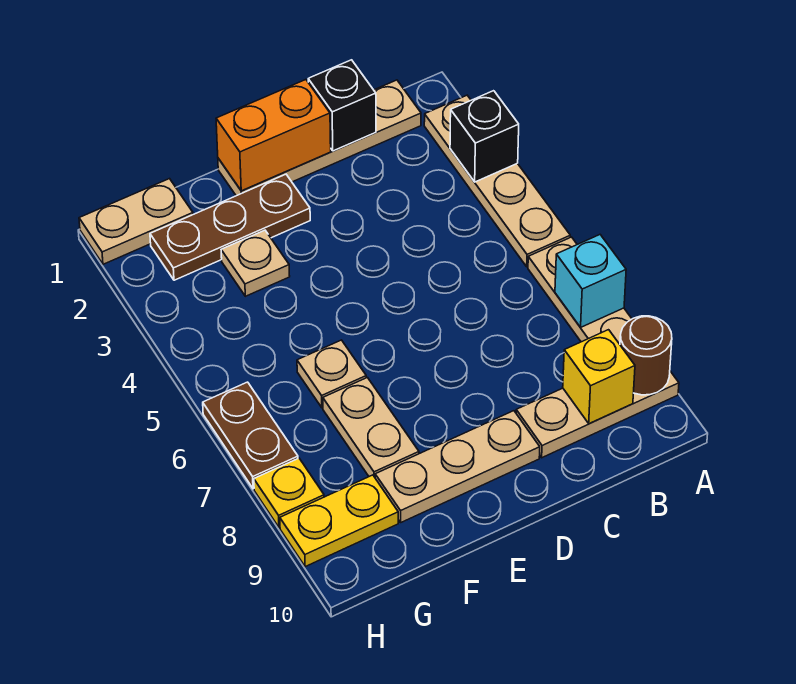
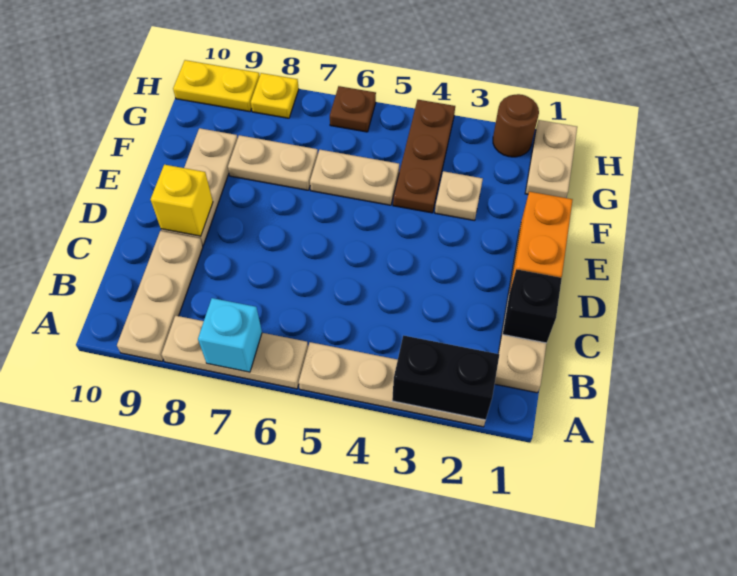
black brick A3 level 2 -> black brick A2:A3 level 2
brown round brick A9 level 2 -> brown round brick H2 level 1
yellow brick B9 level 2 -> yellow brick D9 level 2
brown plate E2:G2 level 1 -> brown plate F4:H4 level 1
tan plate F6 level 1 -> tan plate F5:F6 level 1
yellow plate G9:H9 level 1 -> yellow plate H9:H10 level 1
brown plate H6:H7 level 1 -> brown plate H6 level 1

